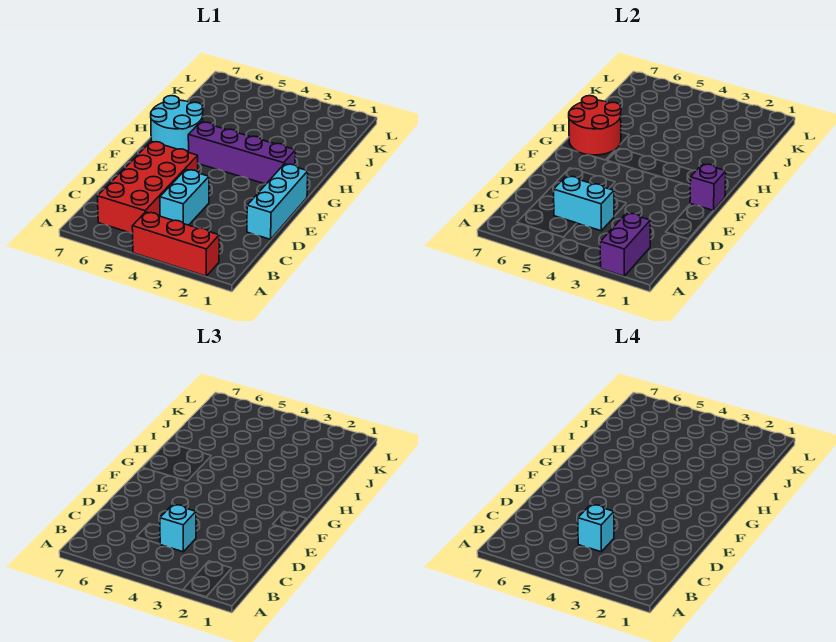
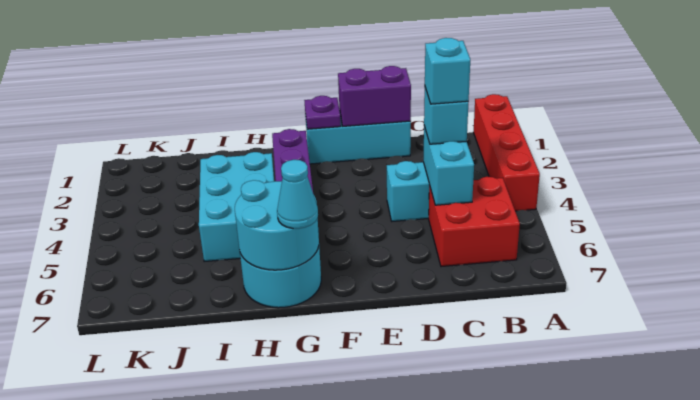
red brick A2:A4 level 1 -> red brick A1:A4 level 1
purple brick A2:B2 level 2 -> purple brick D1:E1 level 2
red brick B5:E6 level 1 -> red brick B5:C6 level 1
purple brick F1 level 2 -> purple plate F1 level 2
red round brick G6:H7 level 2 -> cyan round brick G6:H7 level 2
none -> cyan cone G7 level 3
none -> cyan brick H3:I5 level 1

